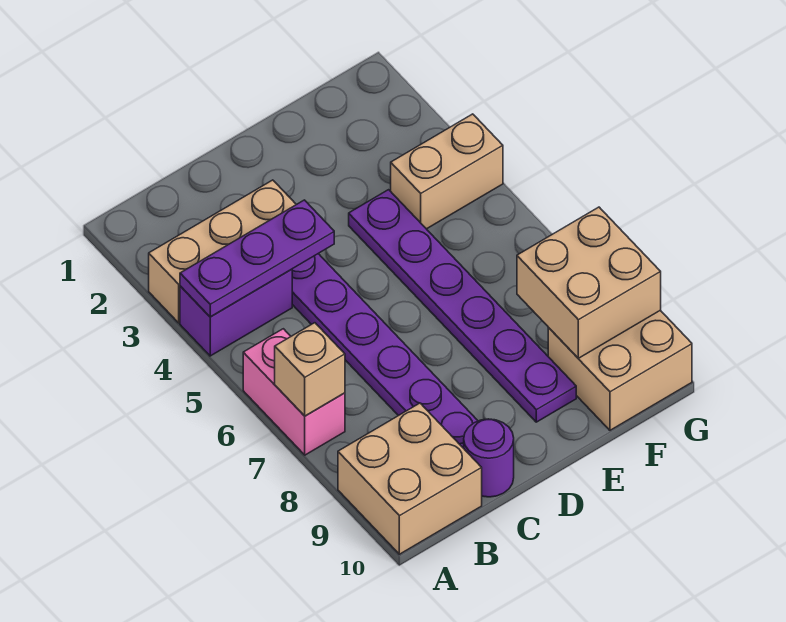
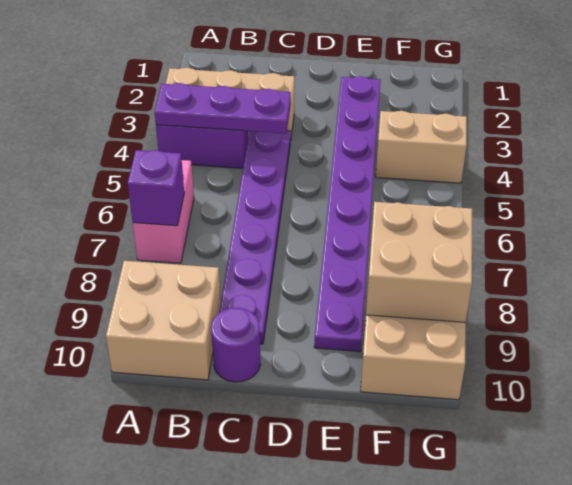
tan brick A7 level 2 -> purple brick A7 level 2
purple plate E4:E9 level 1 -> purple plate E2:E9 level 1

